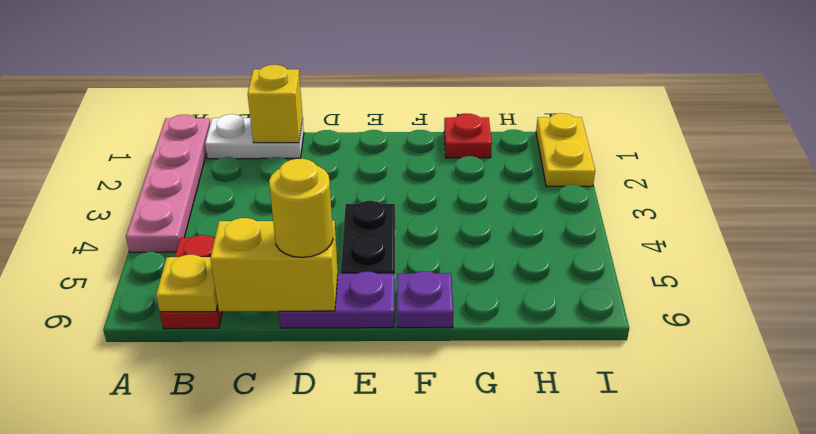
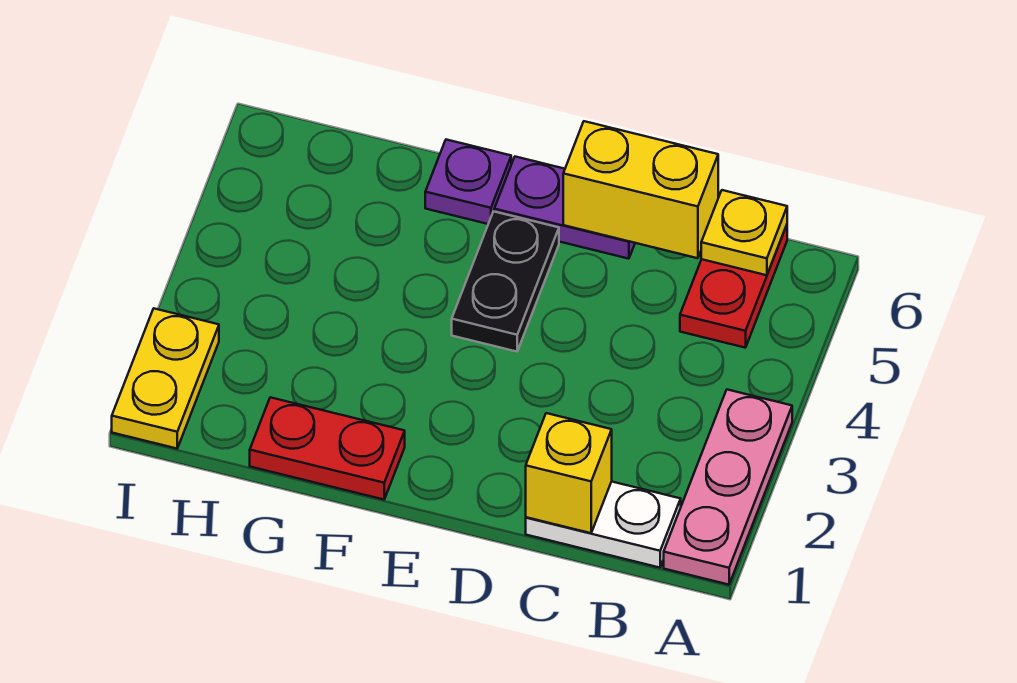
pink plate A1:A4 level 1 -> pink plate A1:A3 level 1
yellow round brick D6 level 3 -> none
red plate G1 level 1 -> red plate F1:G1 level 1

